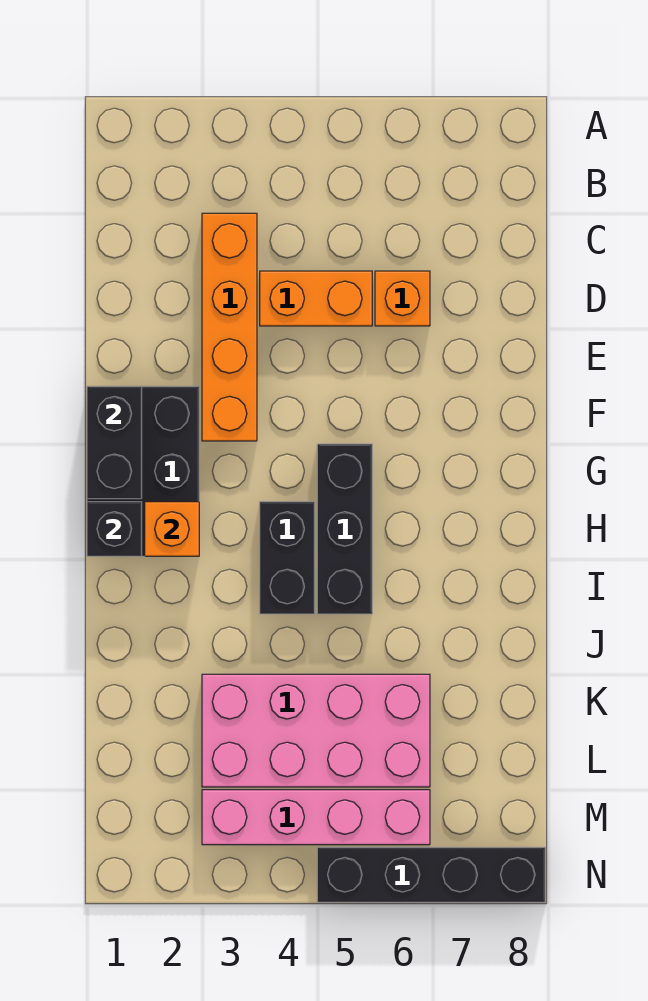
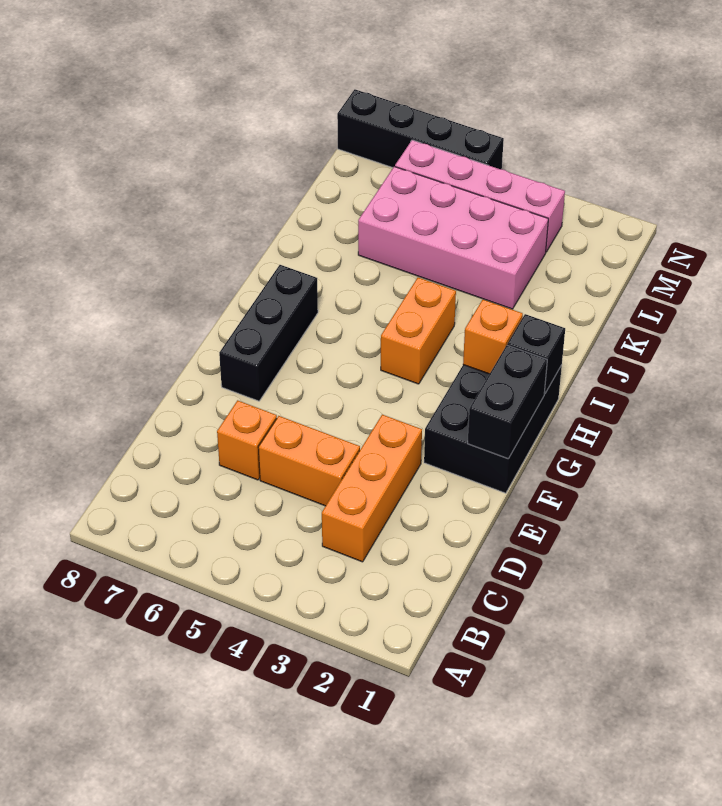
orange brick C3:F3 level 1 -> orange brick C3:E3 level 1
black brick G5:I5 level 1 -> black brick F7:H7 level 1
black brick H4:I4 level 1 -> orange brick H4:I4 level 1

